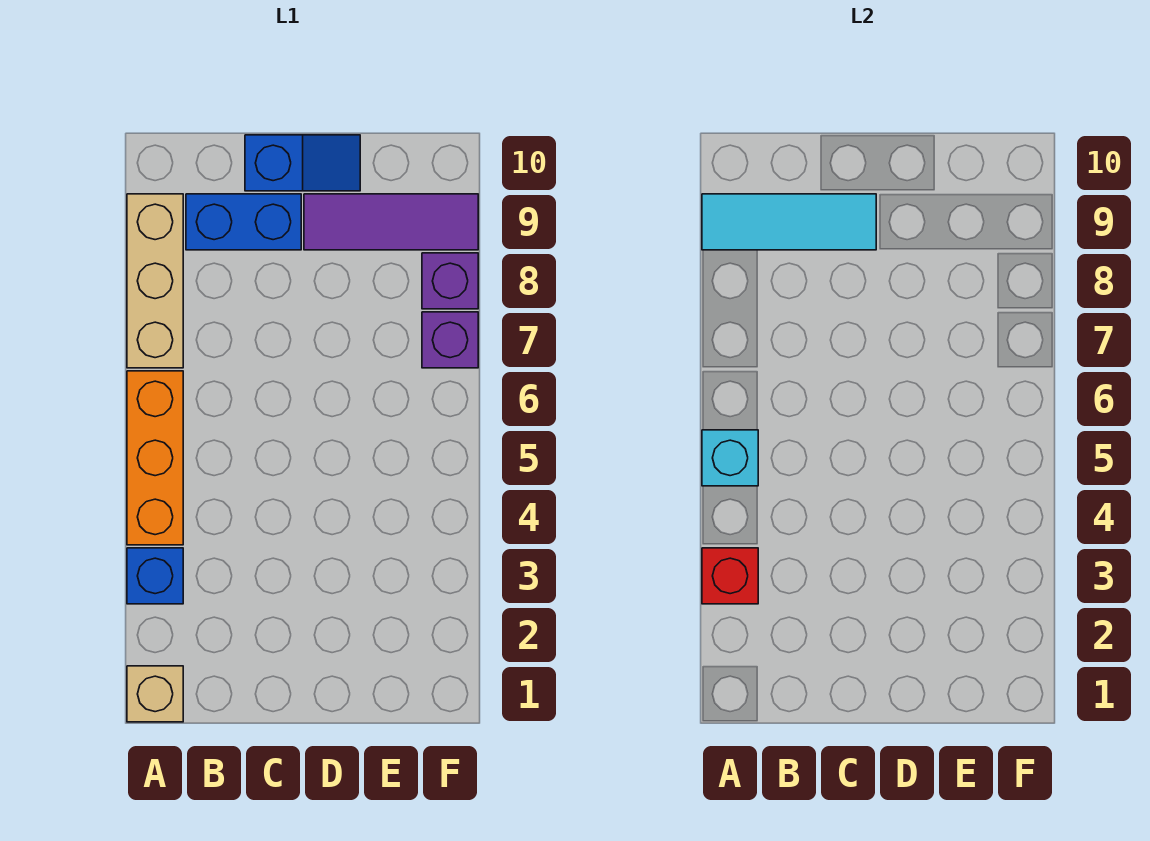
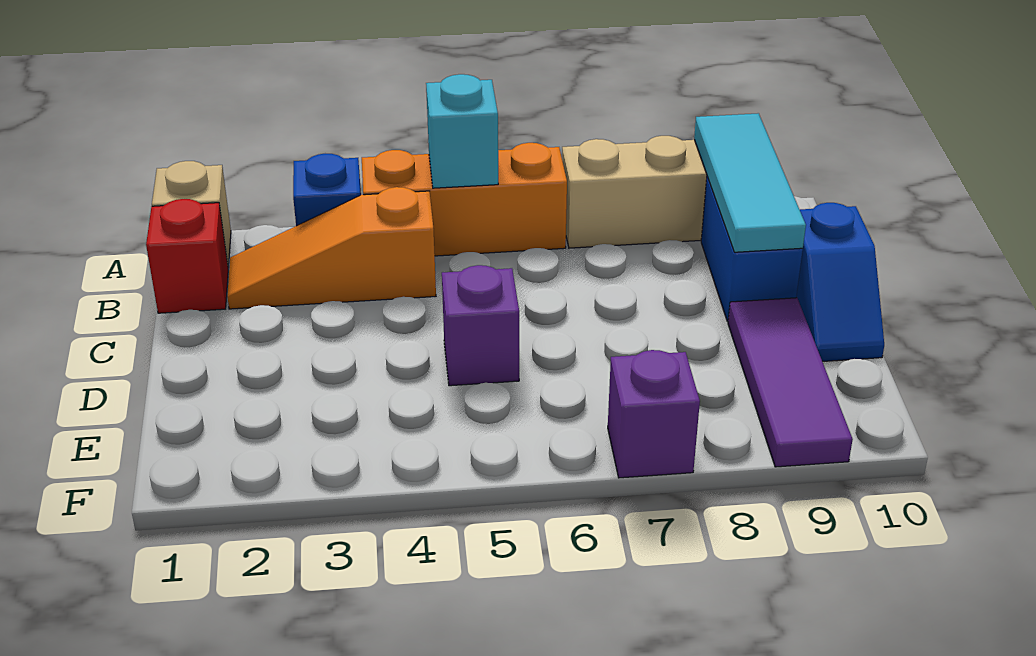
red brick A3 level 2 -> red brick B1 level 1
none -> orange slope B2:B4 level 1 top 4
purple brick F8 level 1 -> purple brick D5 level 1

